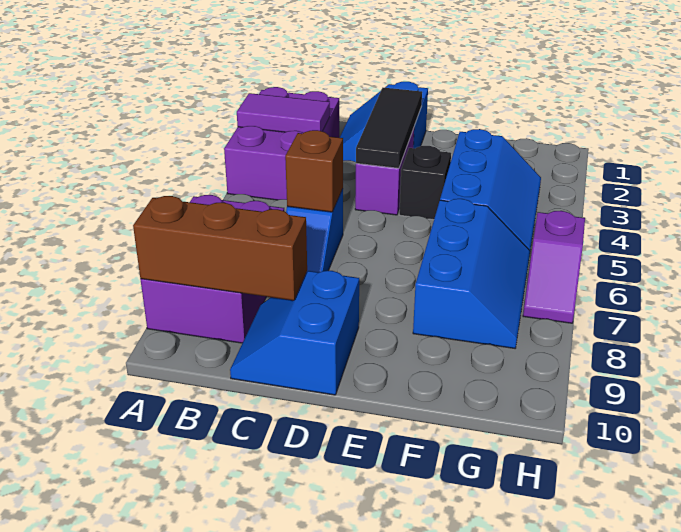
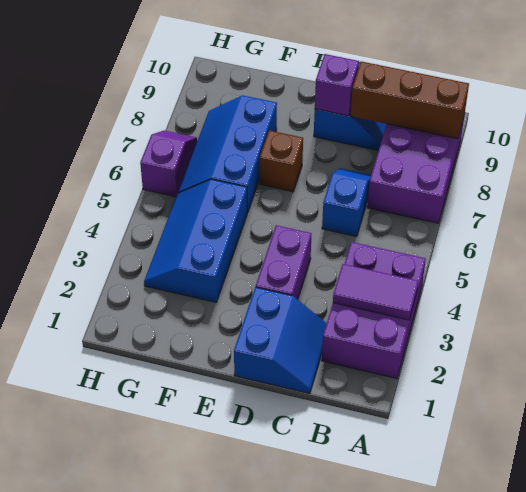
brown brick C6 level 2 -> brown brick E7 level 1
black tile D2:D4 level 2 -> none
none -> purple brick D9 level 2
black brick E4 level 1 -> none

